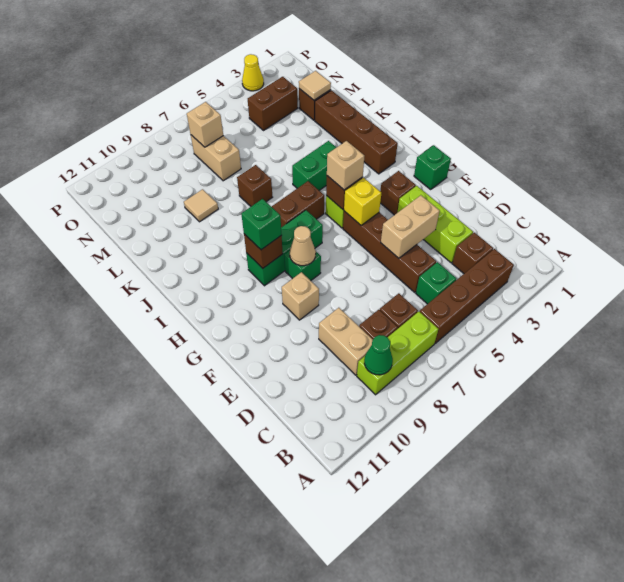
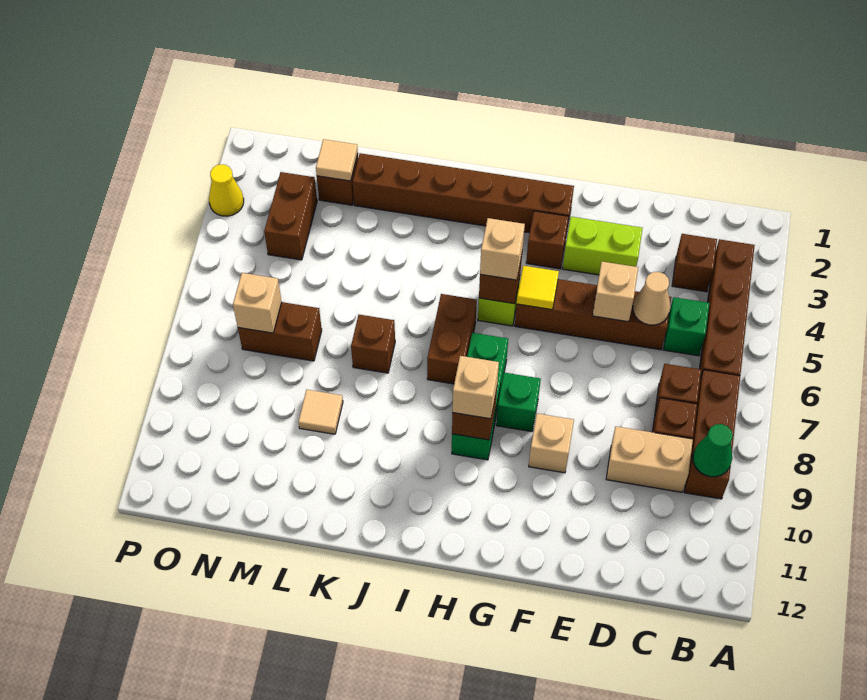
lime brick B7:B9 level 1 -> brown brick B7:B9 level 1
lime brick D3:F3 level 1 -> lime brick E3:F3 level 1
tan brick E4:E5 level 2 -> tan brick E5 level 2
green brick G1 level 1 -> none
yellow brick G5 level 2 -> yellow tile G5 level 2
tan cone G8 level 2 -> tan cone D5 level 2
green brick H9 level 3 -> tan brick H9 level 3
brown brick I2:L2 level 1 -> brown brick G2:L2 level 1
green brick J4:J5 level 1 -> none
tan brick M7:N7 level 1 -> brown brick M7:N7 level 1

